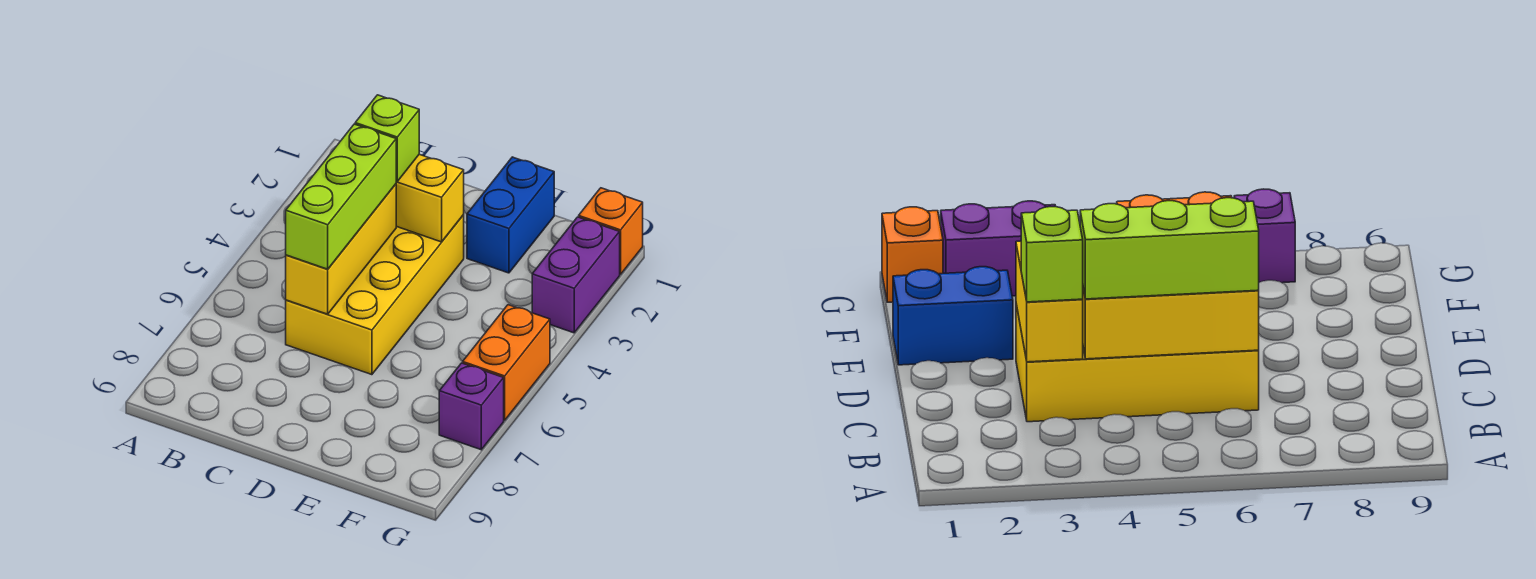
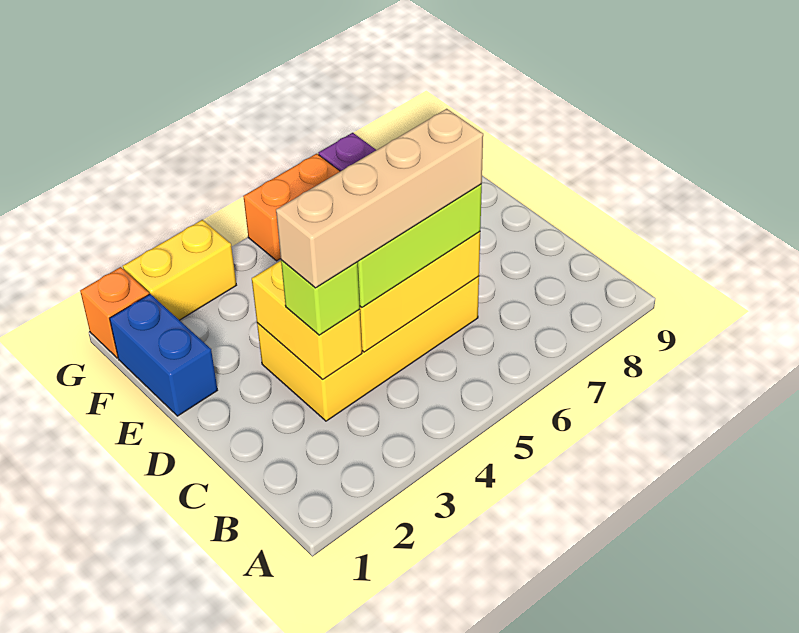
none -> tan brick C3:C6 level 4
blue brick E1:E2 level 1 -> blue brick E1:F1 level 1
purple brick G2:G3 level 1 -> yellow brick G2:G3 level 1

